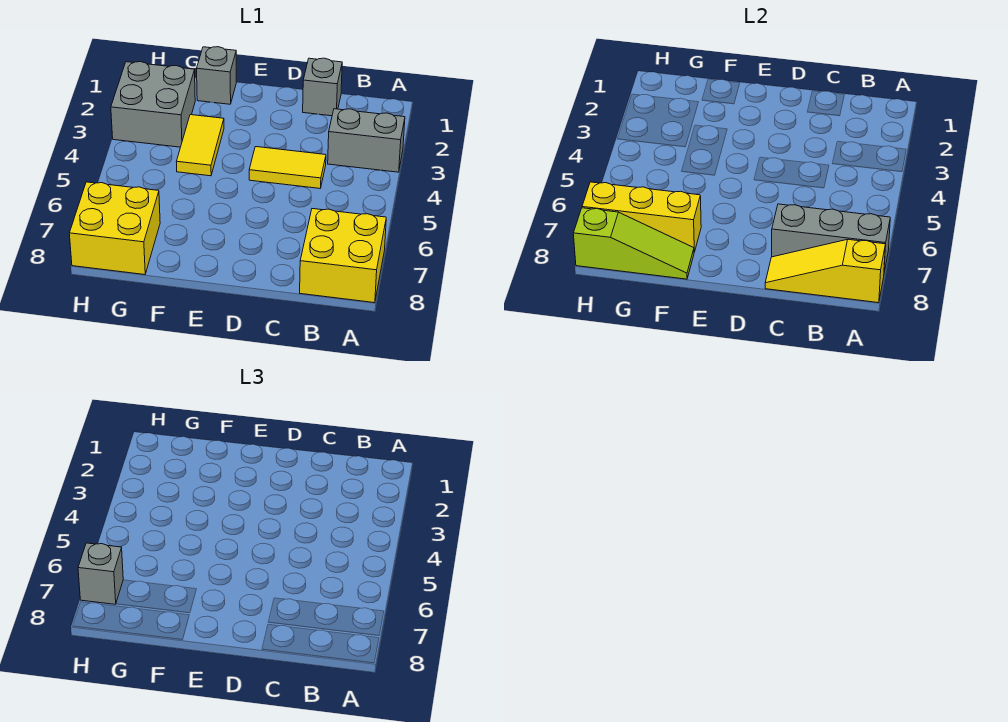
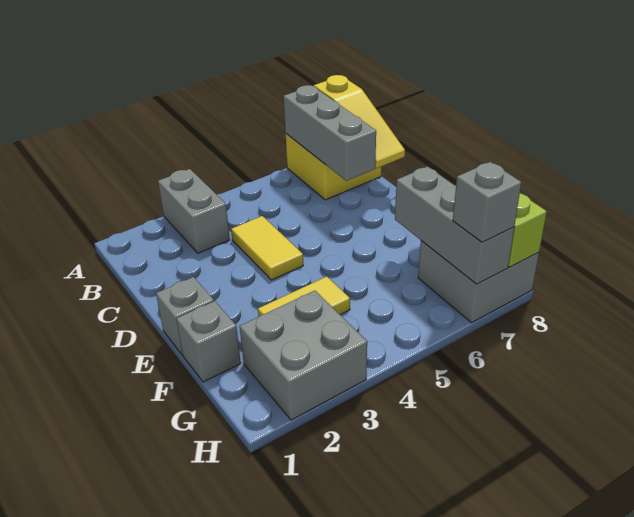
grey brick C1 level 1 -> grey brick E1 level 1
yellow brick F7:H7 level 2 -> grey brick F7:H7 level 2
yellow brick G7:H8 level 1 -> grey brick G7:H8 level 1

